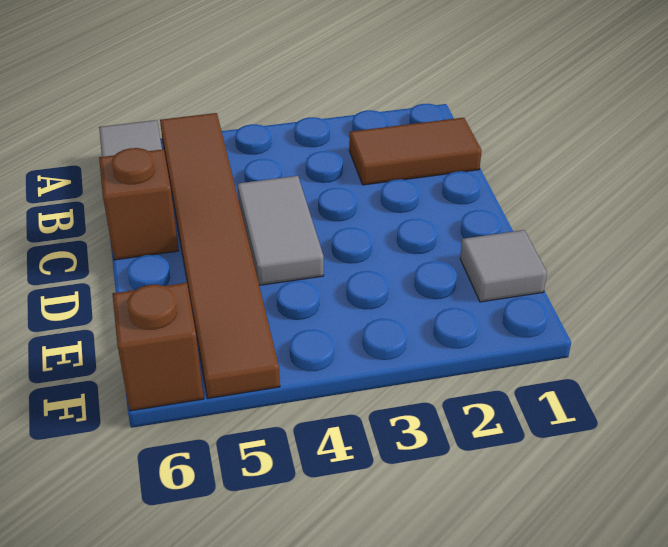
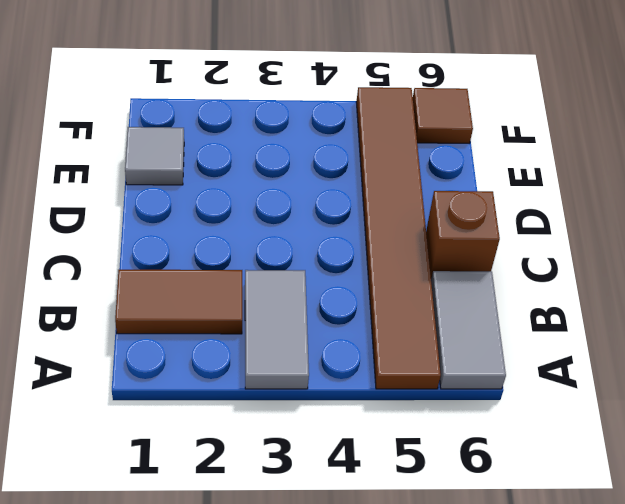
grey tile C4:D4 level 1 -> grey tile A3:B3 level 1
brown brick F6 level 1 -> brown tile F6 level 1

